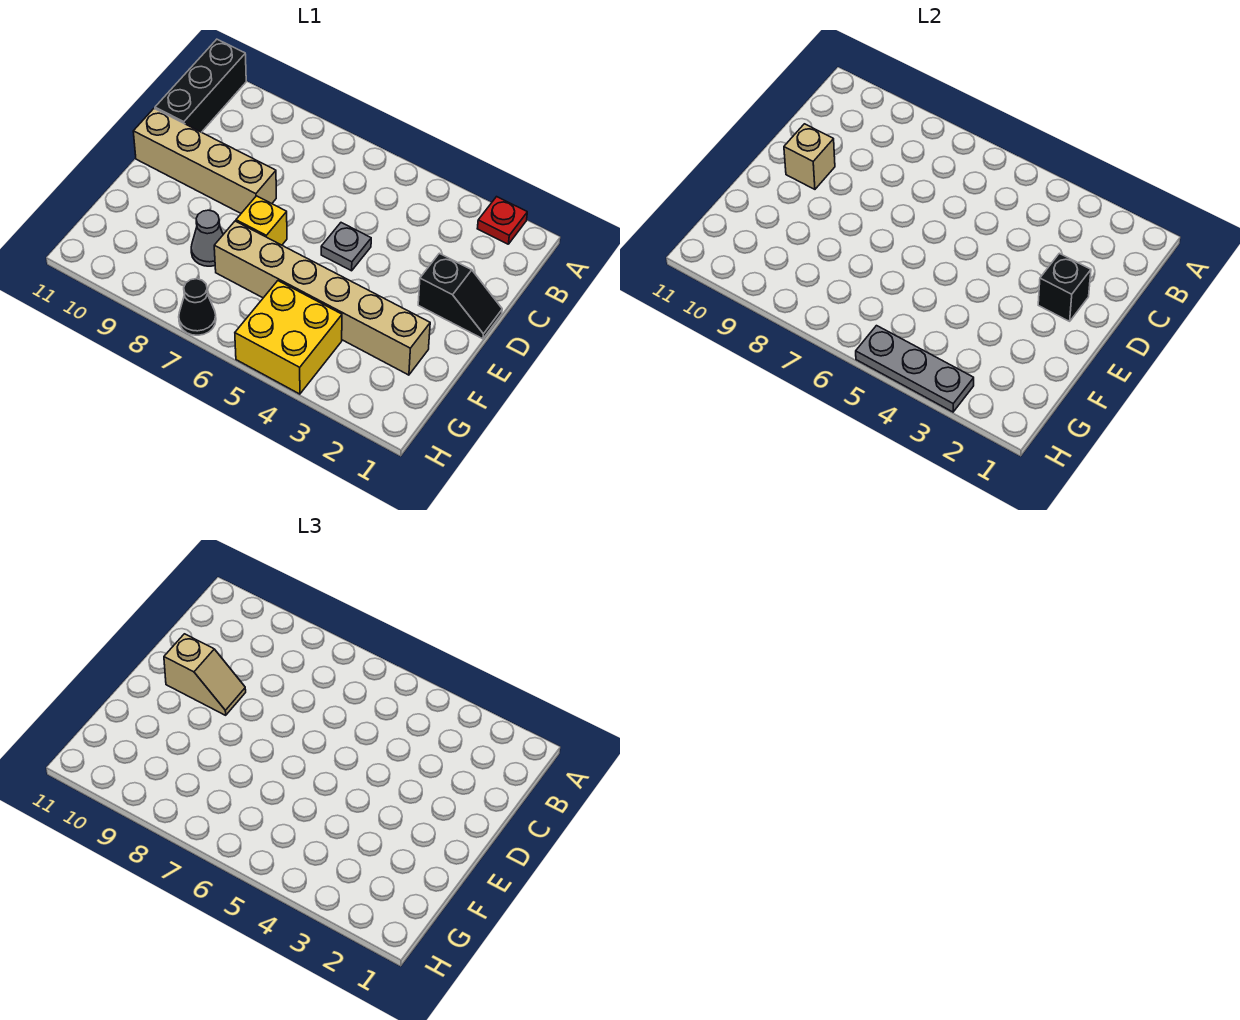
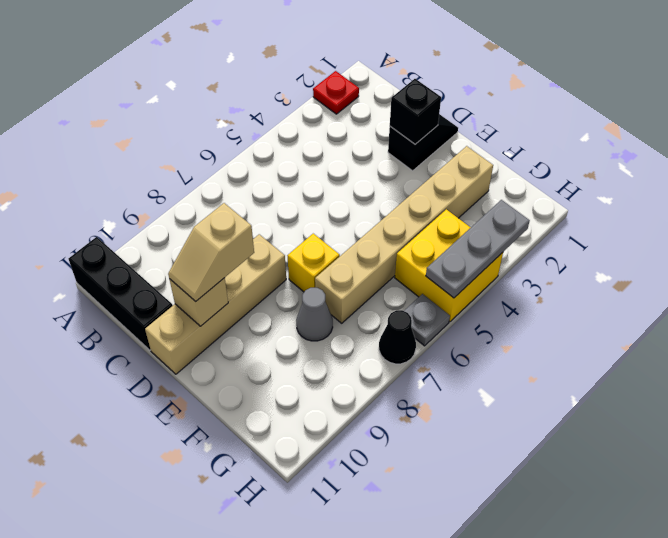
grey plate D5 level 1 -> grey plate H6 level 1
tan slope D9:D10 level 3 top 10 -> tan slope D9:D10 level 3 top 9

